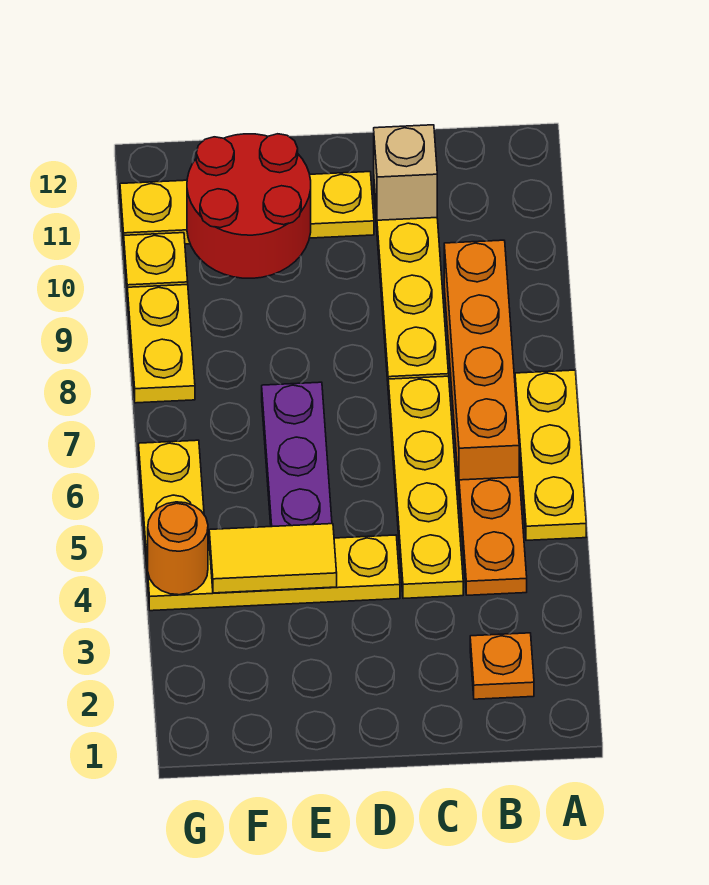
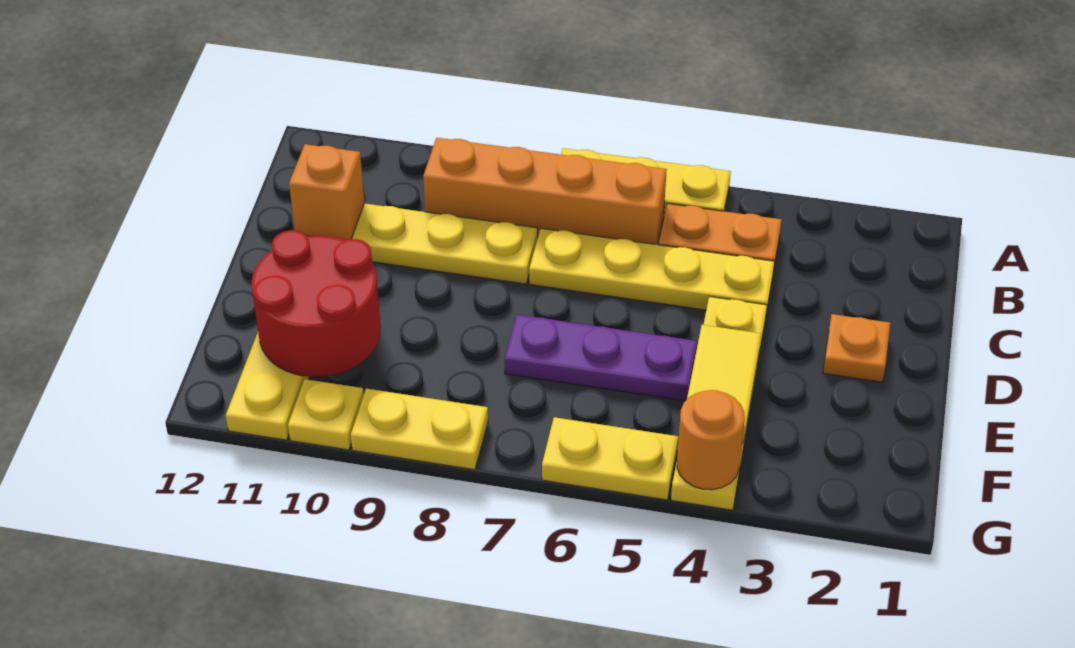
orange plate B2 level 1 -> orange plate D2 level 1
tan brick C11 level 2 -> orange brick C11 level 2

